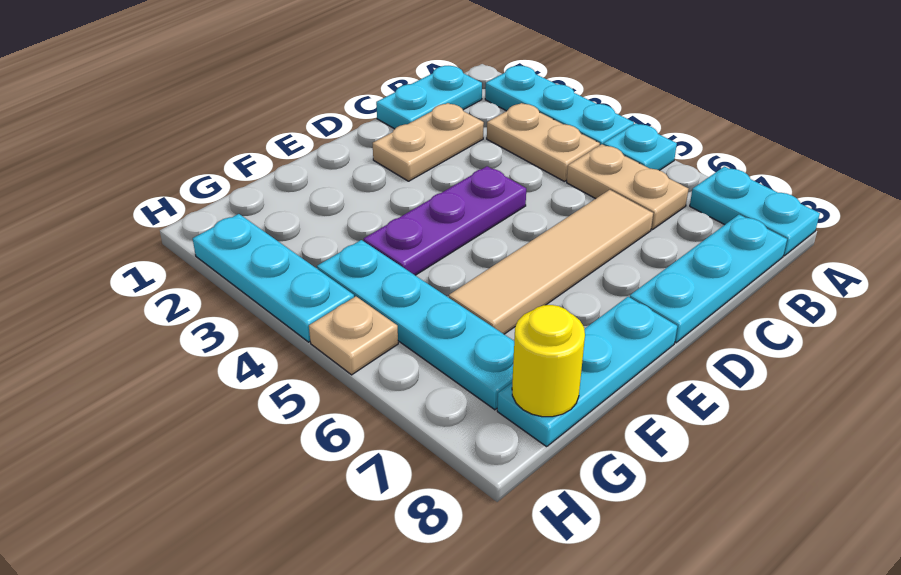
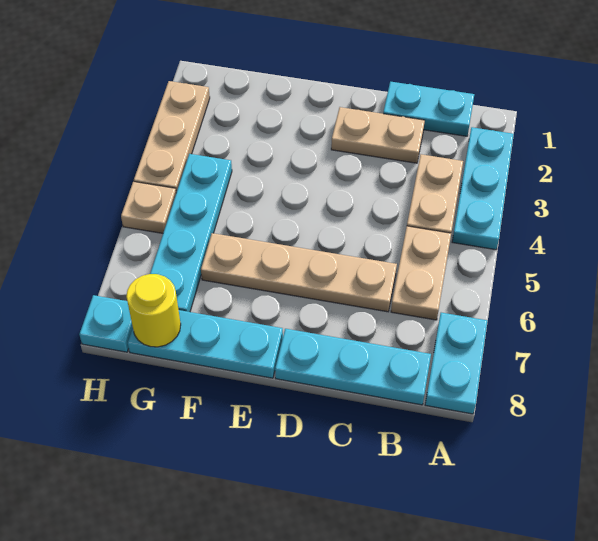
cyan plate A5 level 1 -> cyan plate H8 level 1
tan tile C6:F6 level 1 -> tan plate C6:F6 level 1
purple plate D4:F4 level 1 -> none
cyan plate H2:H4 level 1 -> tan plate H2:H4 level 1

